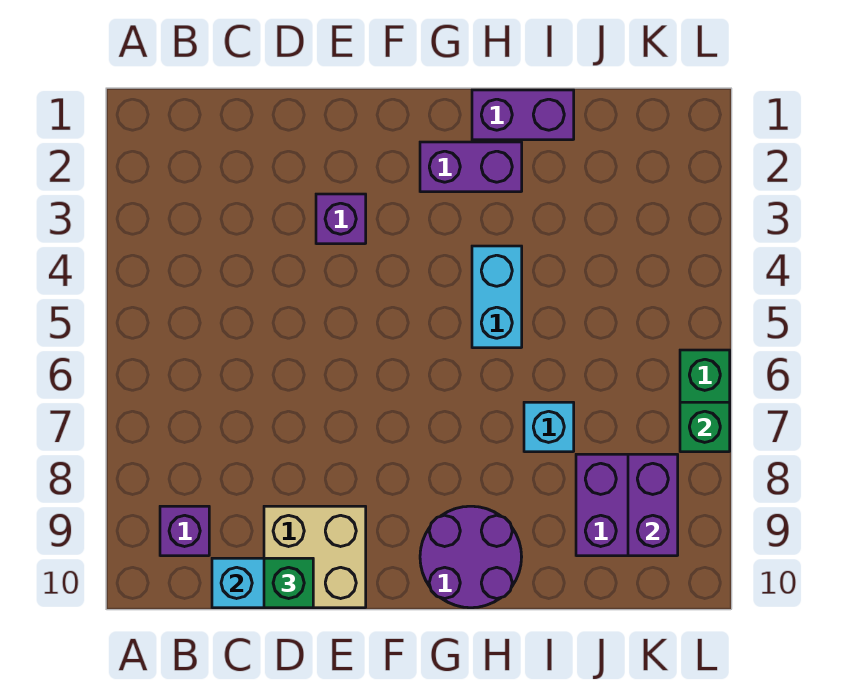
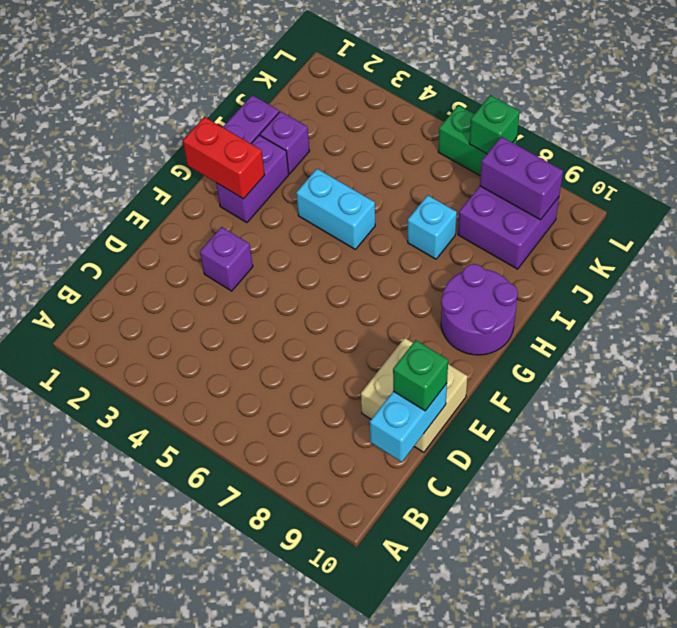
purple brick B9 level 1 -> purple brick I2 level 1
none -> red brick G1:G2 level 2

